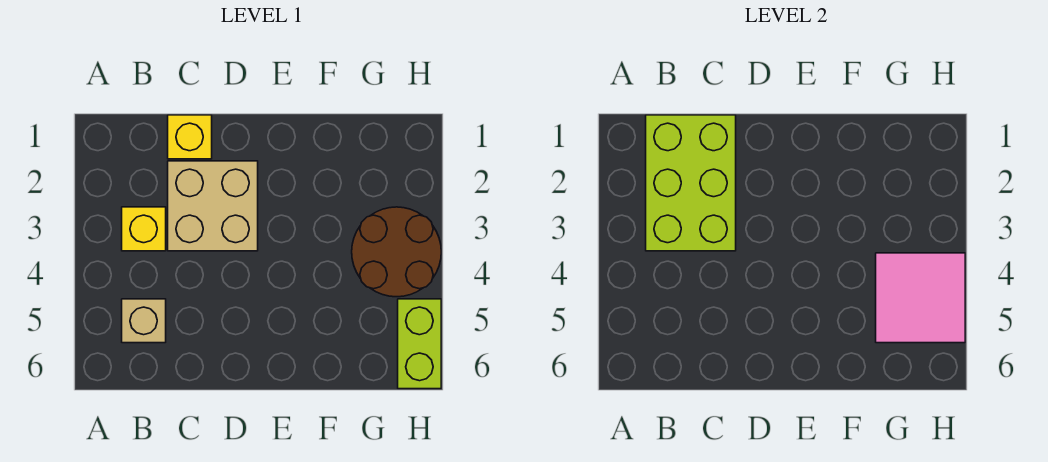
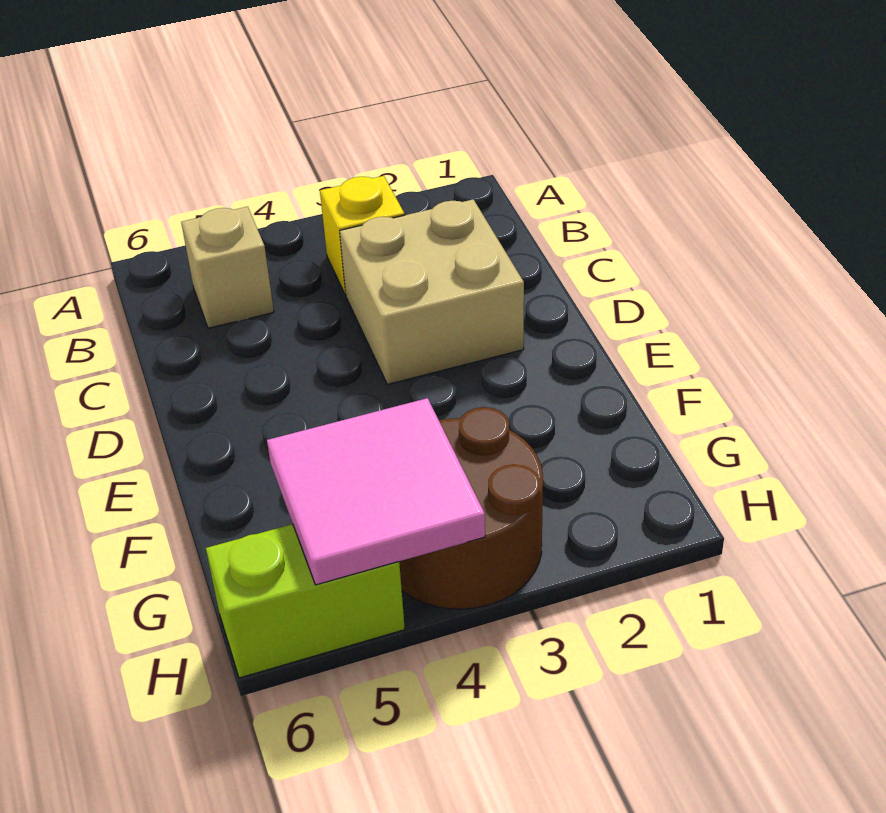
lime brick B1:C3 level 2 -> none
yellow brick C1 level 1 -> none

